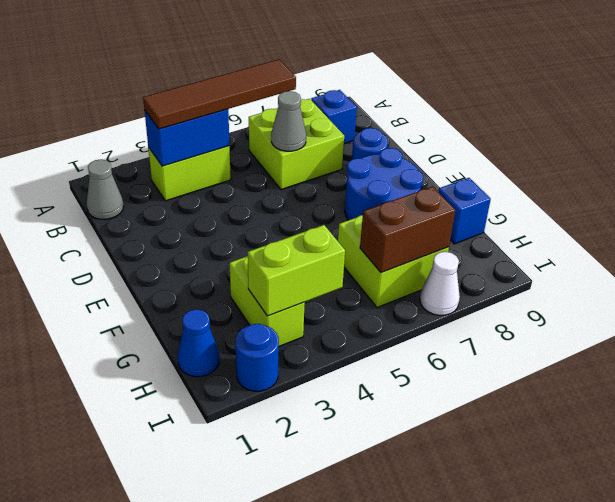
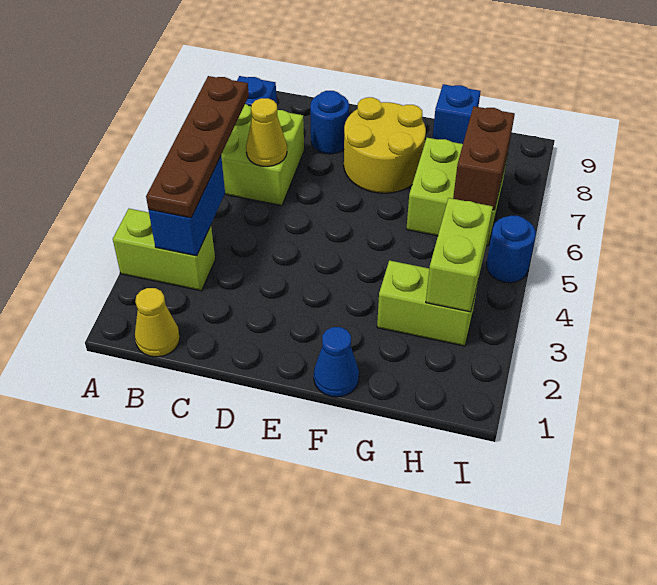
grey cone B1 level 1 -> yellow cone B1 level 1
lime brick B3:B4 level 1 -> lime brick A3:B3 level 1
brown tile B3:B6 level 3 -> brown plate B3:B6 level 3
grey cone C6 level 2 -> yellow cone C6 level 2
blue round brick E7:F8 level 1 -> yellow round brick E7:F8 level 1
blue cone H1 level 1 -> blue cone F1 level 1
blue round brick I2 level 1 -> blue round brick I5 level 1
white cone I7 level 1 -> none

